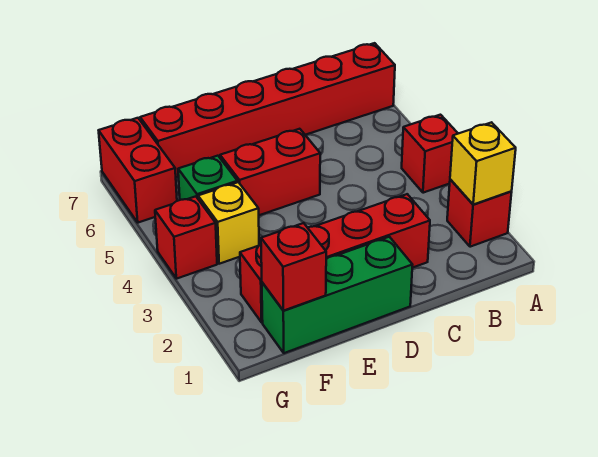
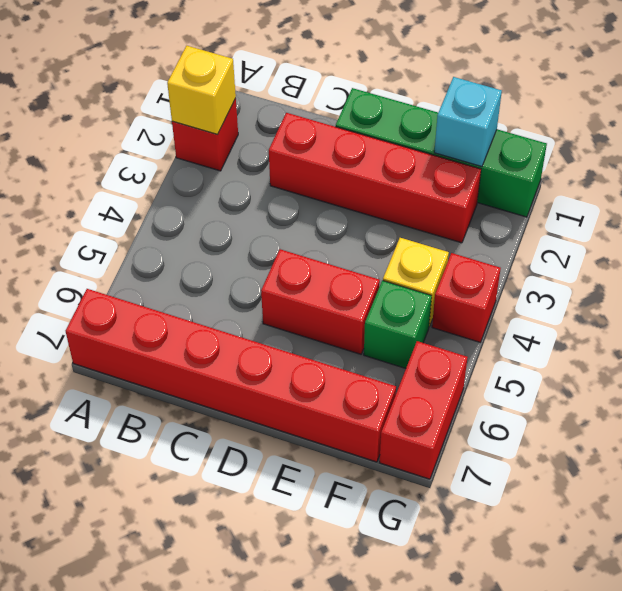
red brick A4 level 1 -> none
green brick D1:F1 level 1 -> green brick D1:G1 level 1
red brick F1 level 2 -> cyan brick F1 level 2

